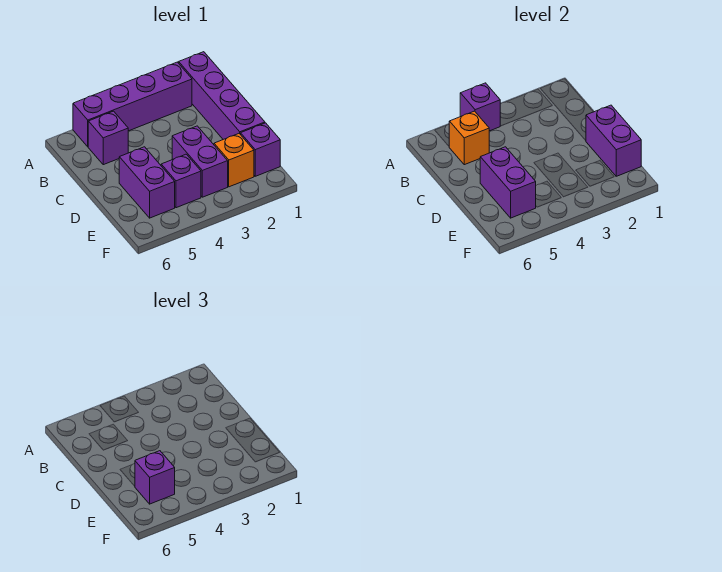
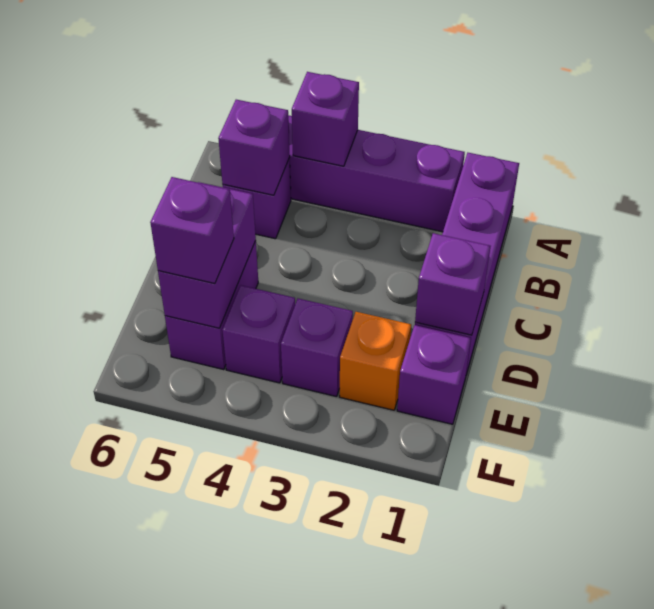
orange brick B5 level 2 -> purple brick B5 level 2
purple brick D1:E1 level 2 -> purple brick D1 level 2
purple brick D3:E3 level 1 -> purple brick E3 level 1

